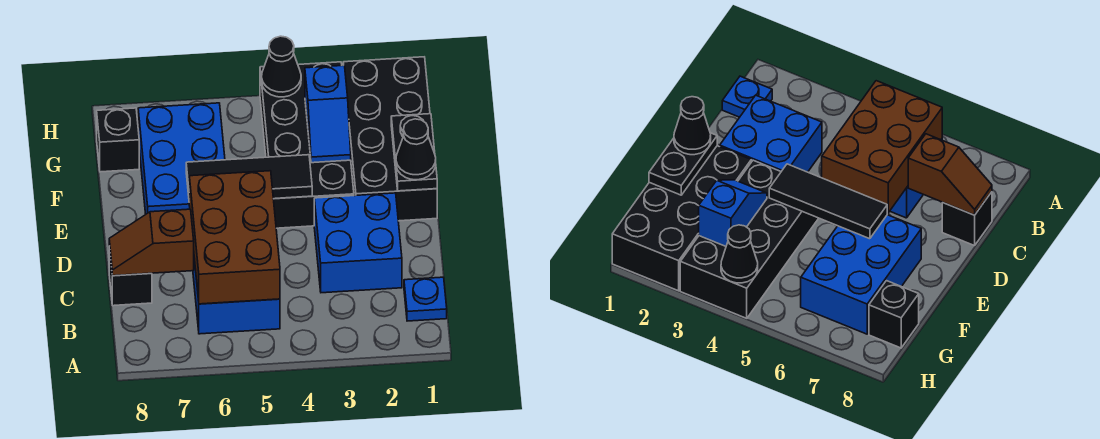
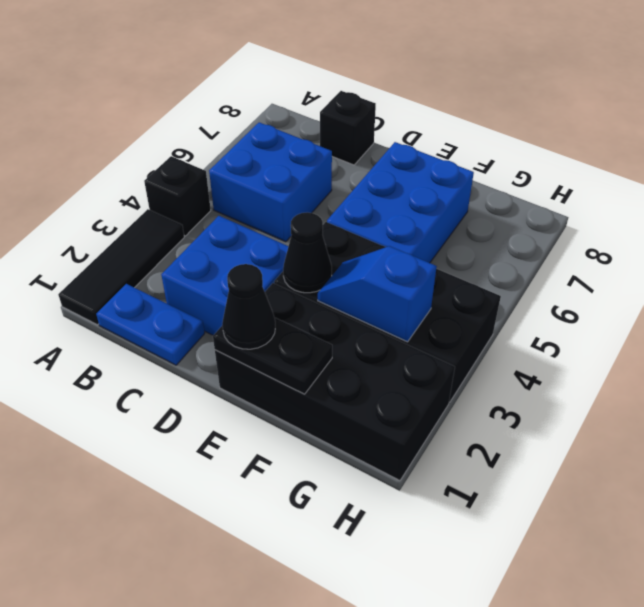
blue plate B1 level 1 -> blue plate B1:C1 level 1
brown brick B5:D6 level 2 -> none
brown slope C7:C8 level 2 top 7 -> none
black tile E4:E6 level 2 -> black tile A1:A3 level 1
blue brick E6:G7 level 1 -> blue brick E5:F7 level 1
black brick G8 level 1 -> black brick A4 level 1
black cone H4 level 2 -> black cone E3 level 2

